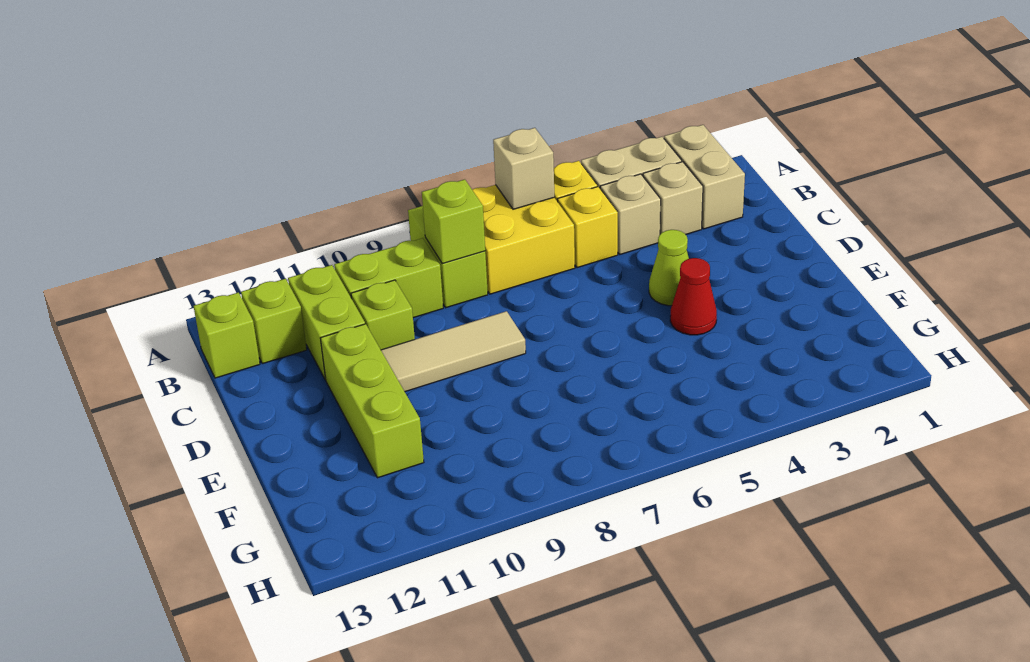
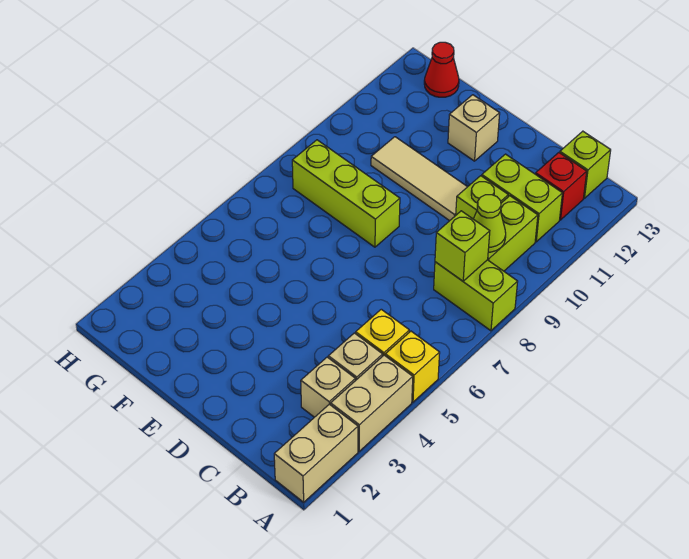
tan brick A2:B2 level 1 -> tan brick A1:A2 level 1
yellow brick A6:B7 level 1 -> none
tan brick A6 level 2 -> tan brick E12 level 1
lime brick B12 level 1 -> red brick B12 level 1
lime cone D4 level 1 -> lime cone B9 level 2
tan tile D8:D10 level 1 -> tan tile D10:F10 level 1
lime brick D11:F11 level 1 -> lime brick E8:G8 level 1
red cone E4 level 1 -> red cone G13 level 1

